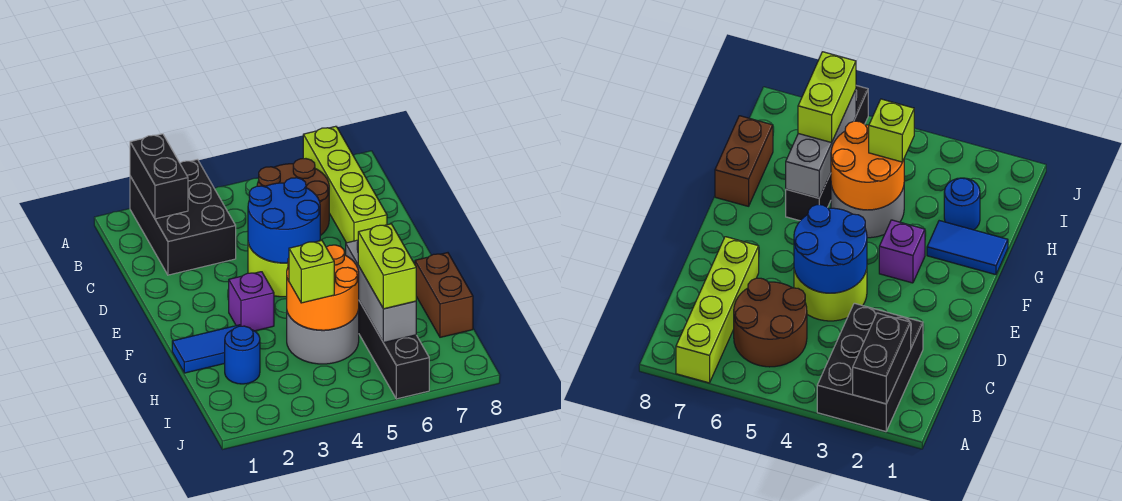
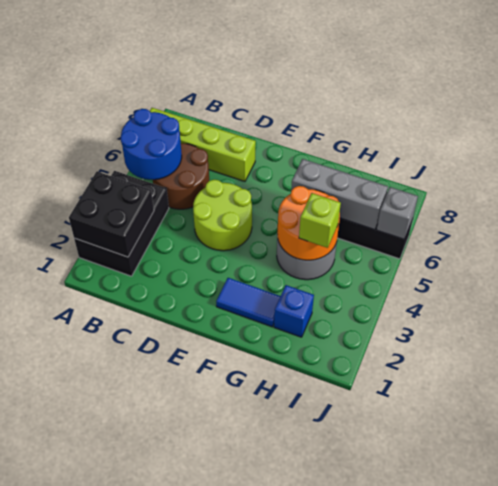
black brick A2:C3 level 1 -> black brick A2:B4 level 1
black brick A2:B2 level 2 -> black brick A2:B3 level 2
blue round brick D4:E5 level 2 -> blue round brick A5:B6 level 2
purple brick F3 level 1 -> none
blue tile G1:G2 level 1 -> blue tile F2:G2 level 1
brown brick G8:H8 level 1 -> none
blue round brick H2 level 1 -> blue brick H2 level 1
lime brick H6:I6 level 3 -> none
none -> grey brick J6 level 2

